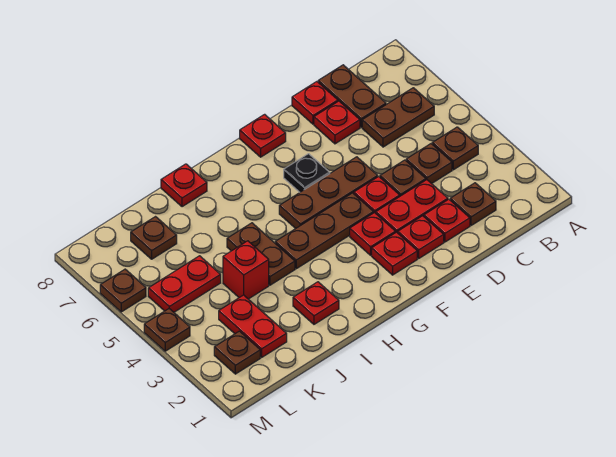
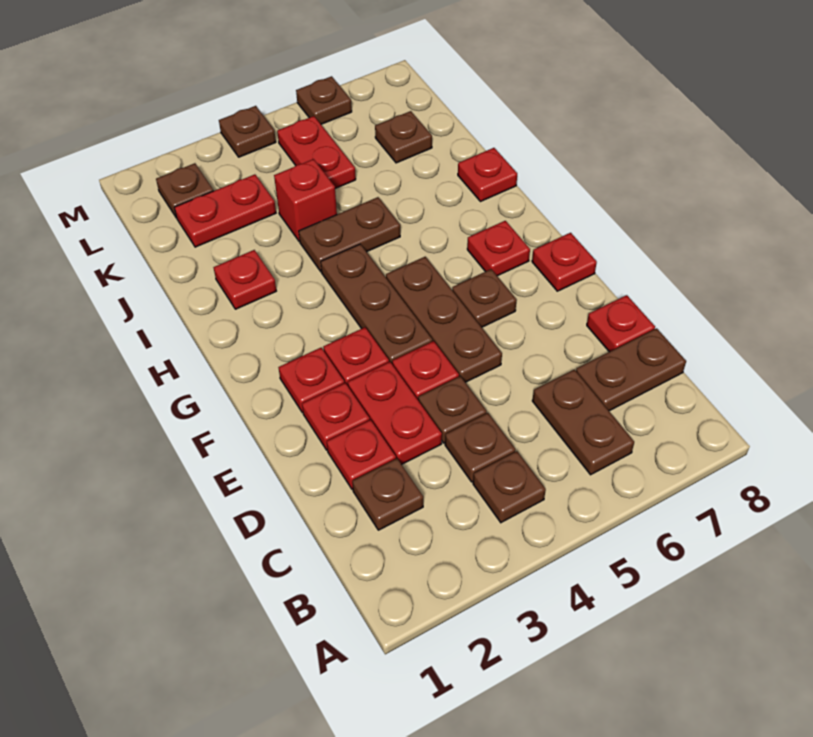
red plate D7 level 1 -> red plate G7 level 1
black plate F6 level 1 -> brown plate F6 level 1

